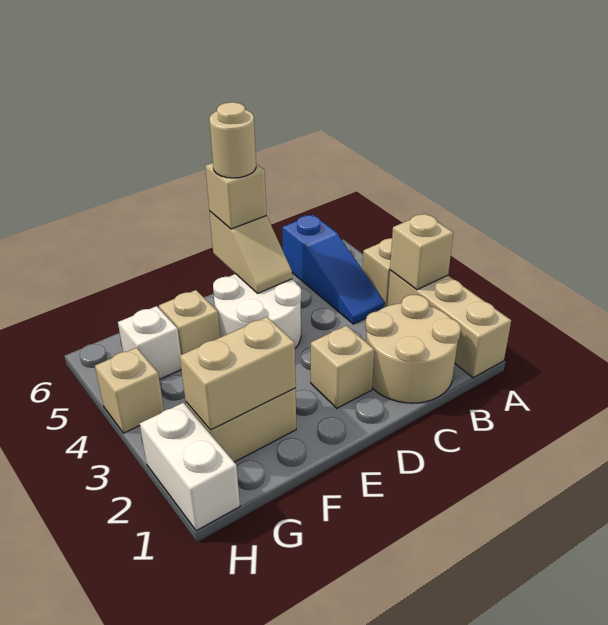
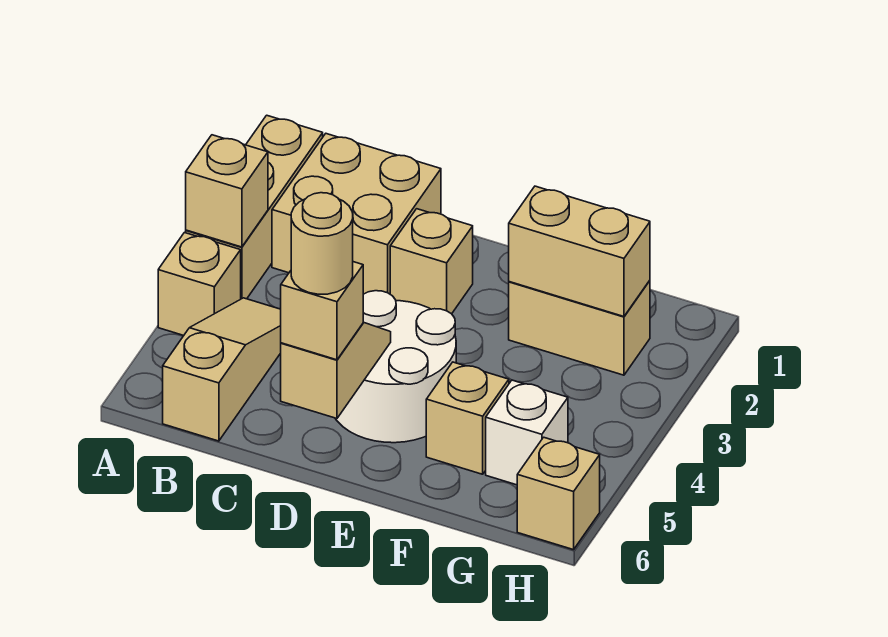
tan round brick B1:C2 level 1 -> tan brick B1:C2 level 1
blue slope B4:B6 level 1 top 6 -> tan slope B4:B6 level 1 top 6
white brick H1:H2 level 1 -> none
tan brick H4 level 1 -> tan brick H6 level 1

